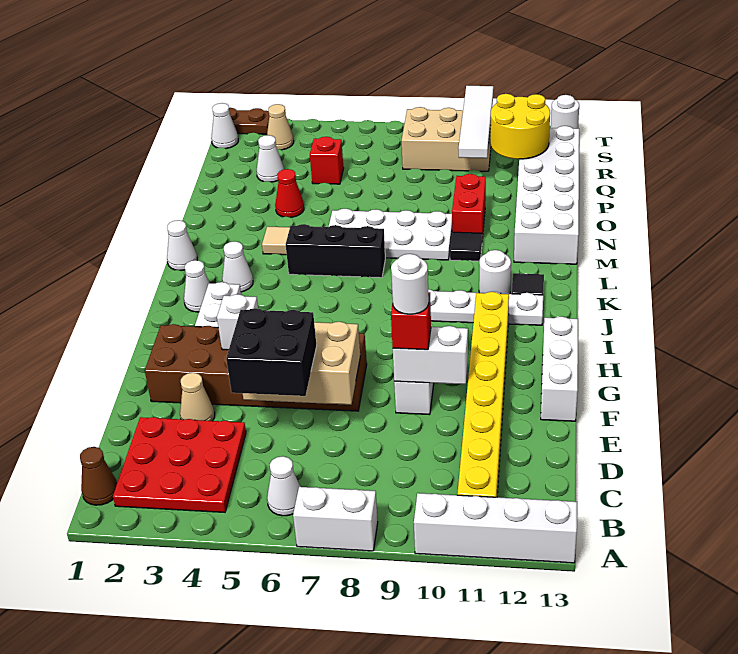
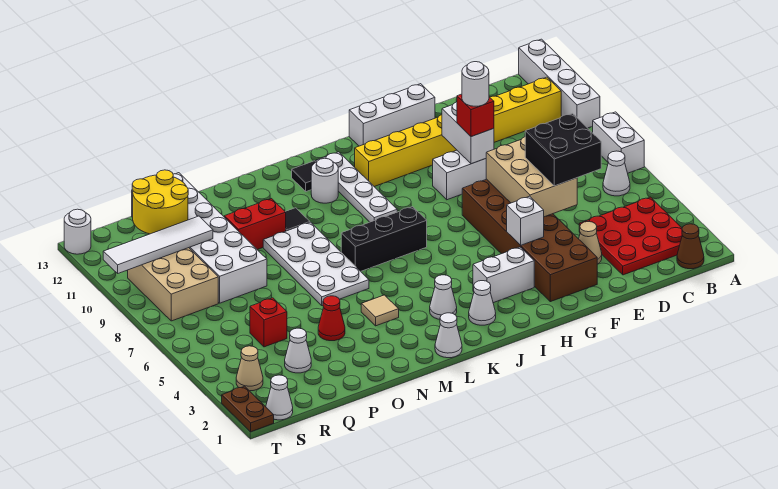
black brick L5:L7 level 1 -> black brick J7:L7 level 1
white brick M12:R13 level 1 -> white brick P8:Q13 level 1

